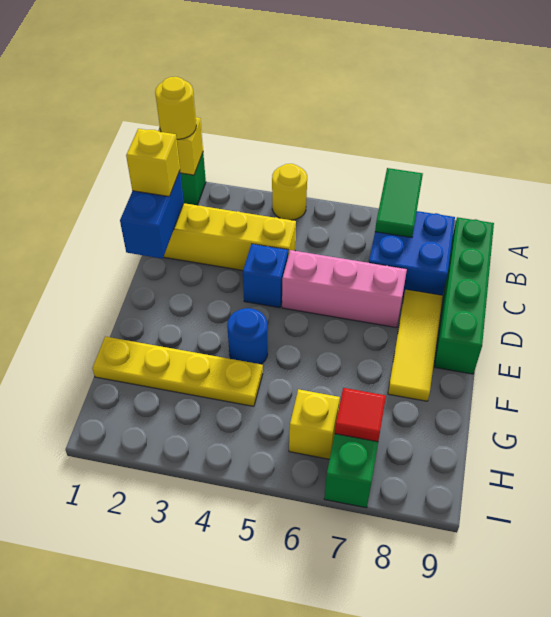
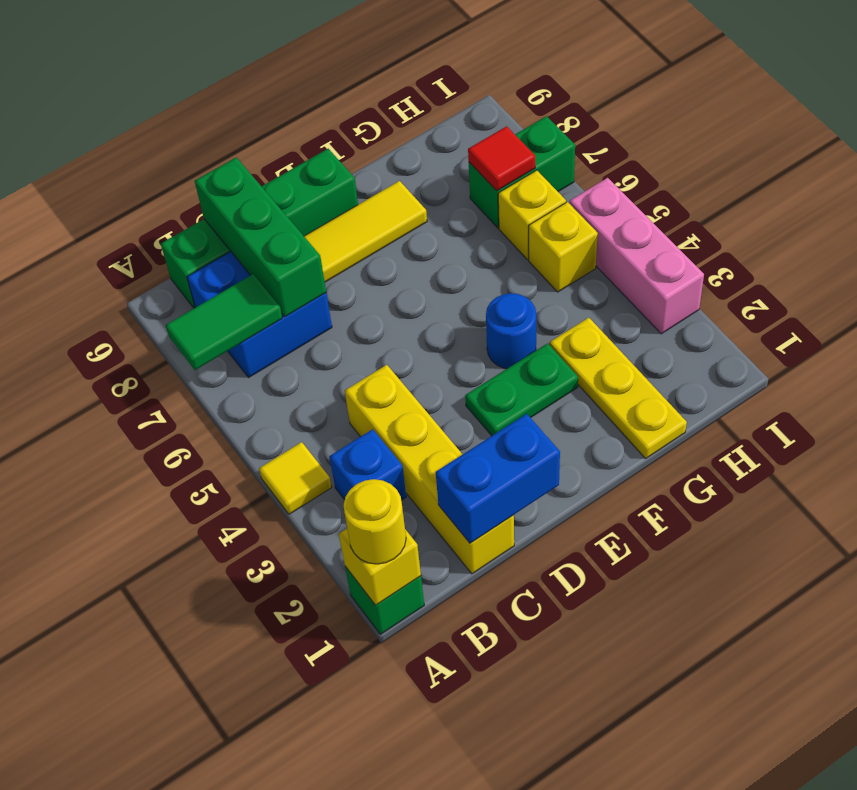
yellow round brick A4 level 1 -> yellow tile A4 level 1
yellow brick C1 level 3 -> yellow brick H5 level 1
none -> green brick C7:C9 level 2
blue brick D4 level 1 -> blue brick B3 level 1
pink brick D5:D7 level 1 -> pink brick I3:I5 level 1
none -> green plate E3:F3 level 1
yellow plate G1:G4 level 1 -> yellow plate G1:G3 level 1

